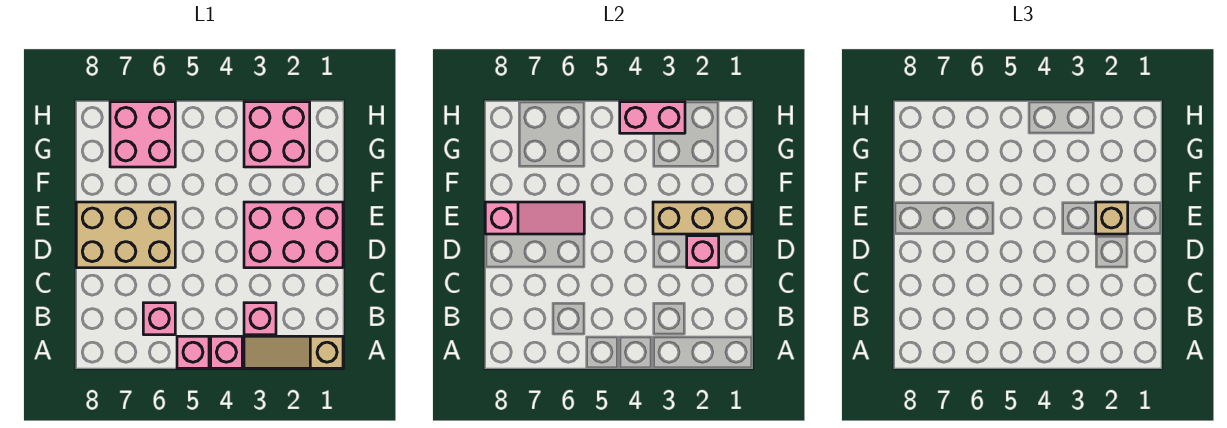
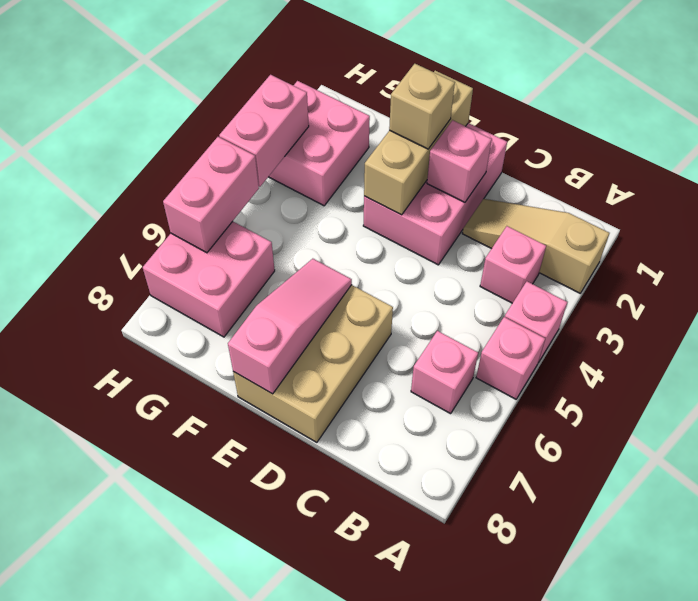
tan slope A1:A3 level 1 top 1 -> tan slope A2:C2 level 1 top A
none -> pink brick H5:H6 level 2

